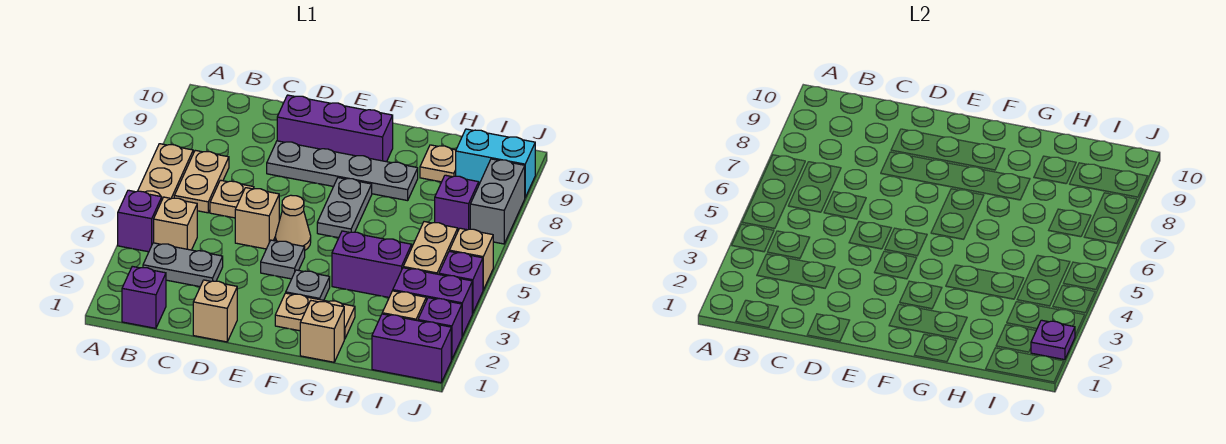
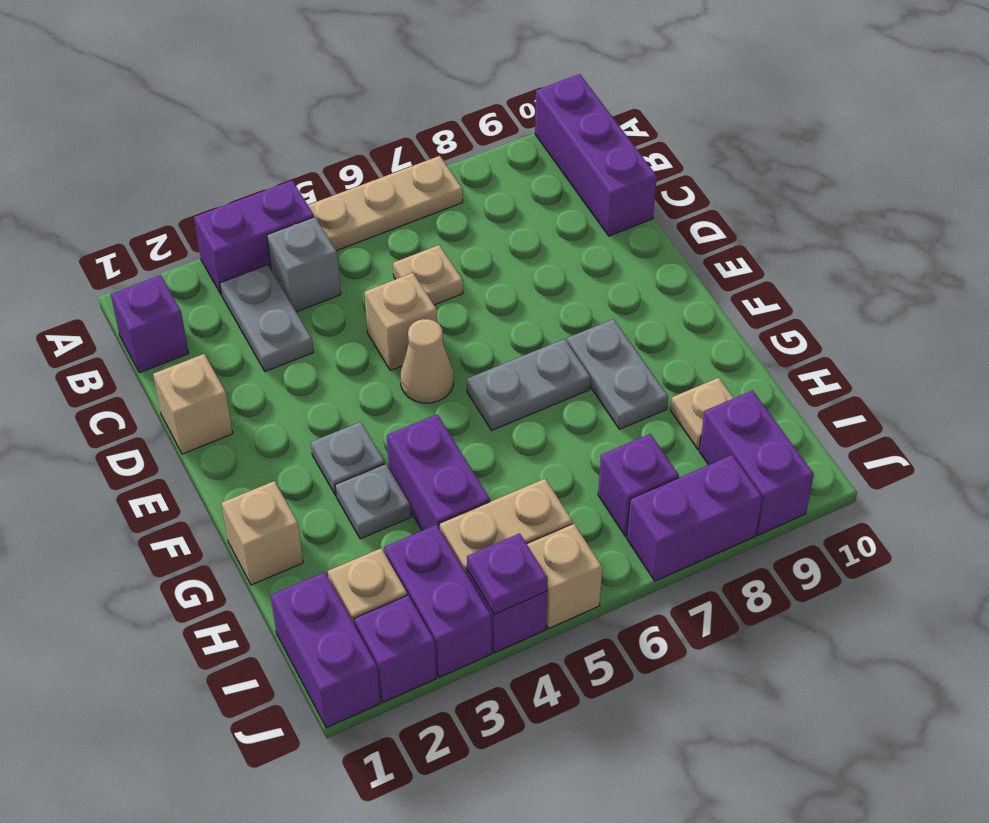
purple brick A4 level 1 -> purple brick A3:A4 level 1
tan brick B4 level 1 -> grey brick B4 level 1
tan plate B6:B7 level 1 -> none
grey plate D8:G8 level 1 -> grey plate F8:G8 level 1
purple brick D9:F9 level 1 -> purple brick A10:C10 level 1
grey plate E4 level 1 -> grey plate G3 level 1
tan plate F2:G2 level 1 -> none
cyan brick I9:J9 level 1 -> purple brick I9:J9 level 1
purple plate J2 level 2 -> purple plate J4 level 2
grey brick J7:J8 level 1 -> purple brick J7:J8 level 1

